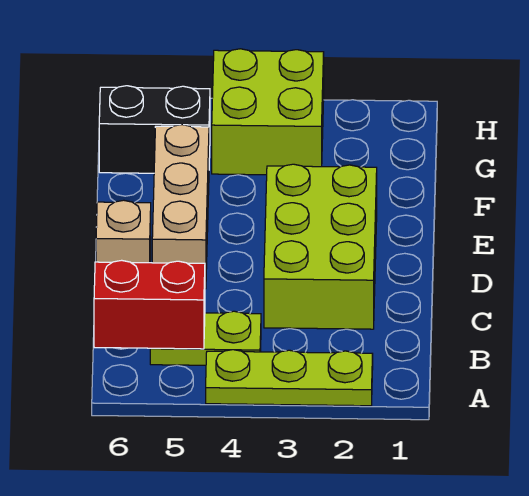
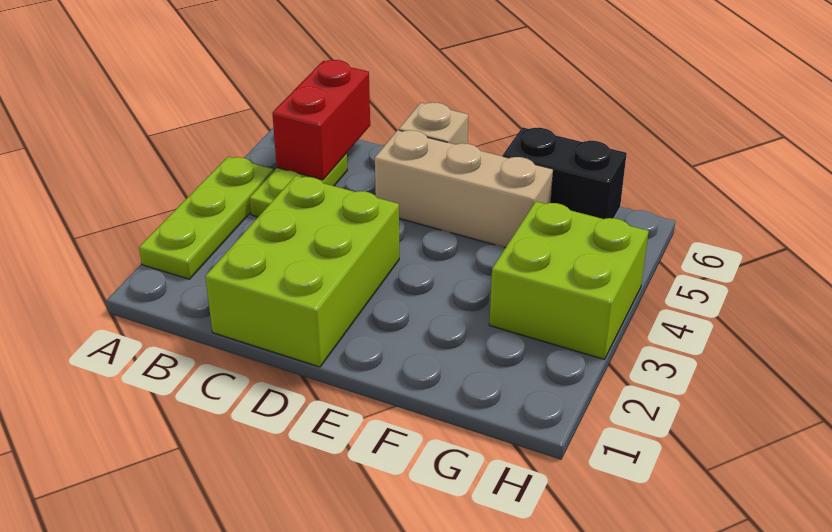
lime brick C2:E3 level 1 -> lime brick C1:D3 level 1
black brick G5:G6 level 1 -> black brick F6:G6 level 1

